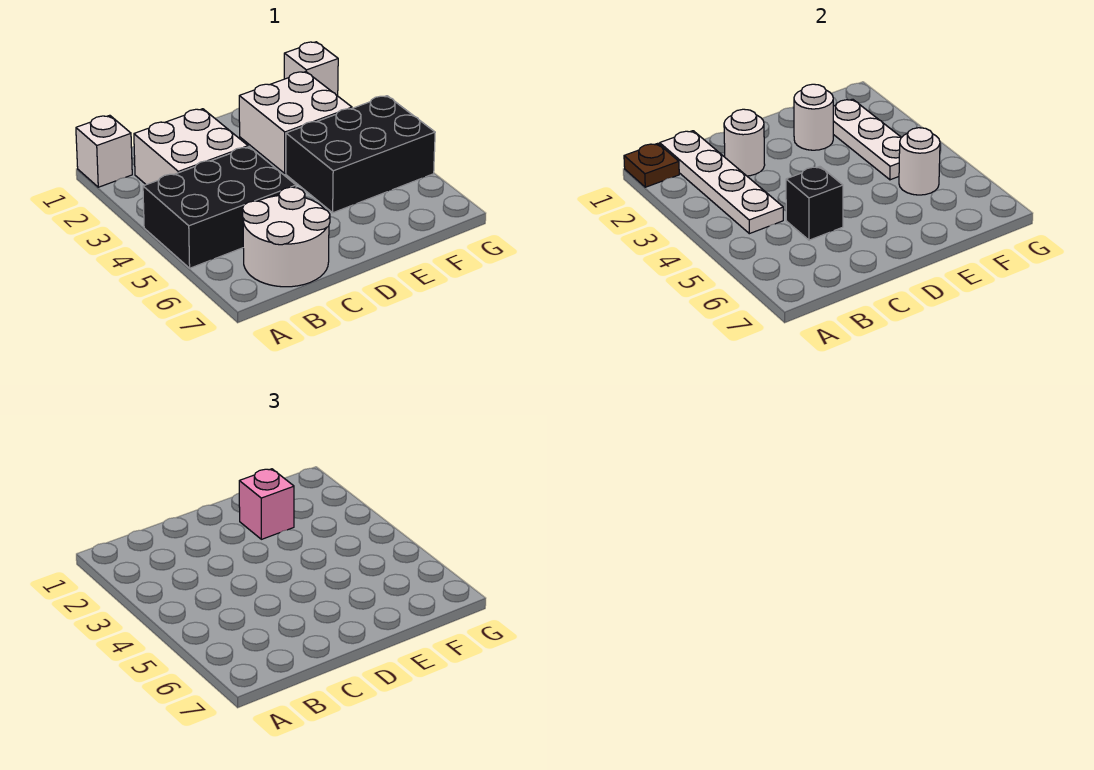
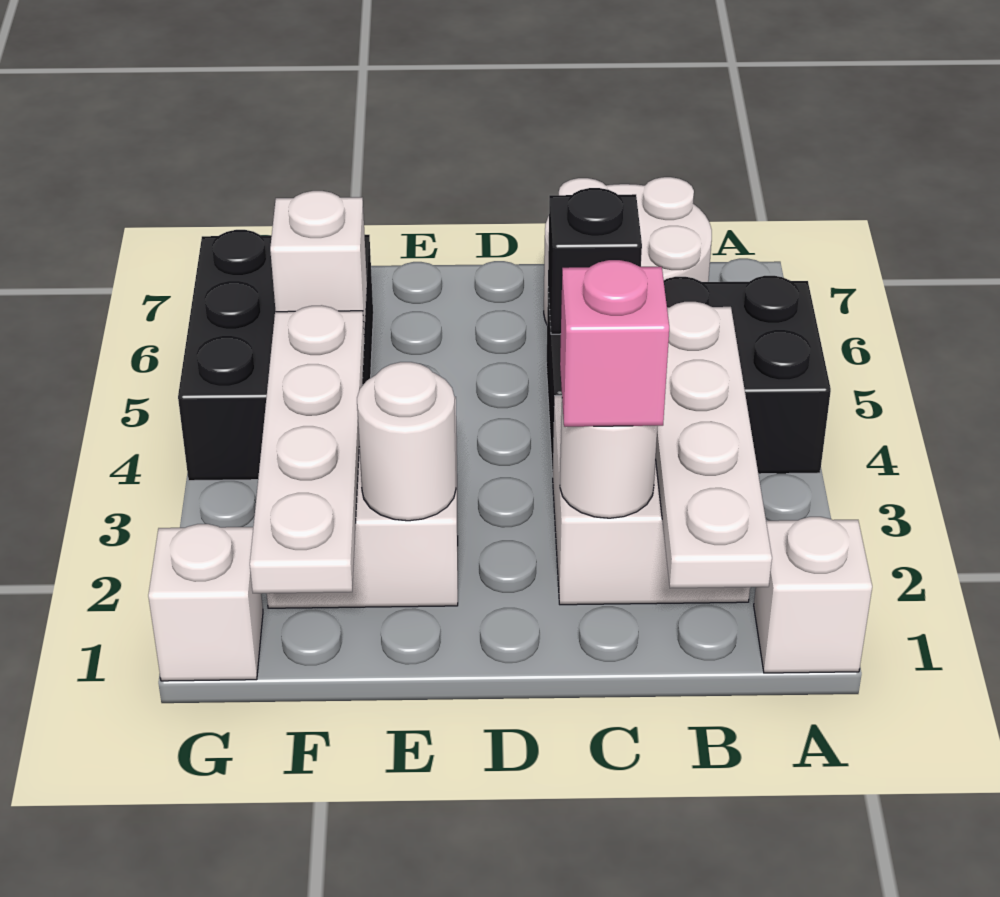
brown plate A1 level 2 -> none
pink brick E2 level 3 -> pink brick C2 level 3
black brick E4:G5 level 1 -> black brick F4:G6 level 1
white plate F2:F4 level 2 -> white plate F1:F4 level 2
white round brick F5 level 2 -> white brick F5 level 2

